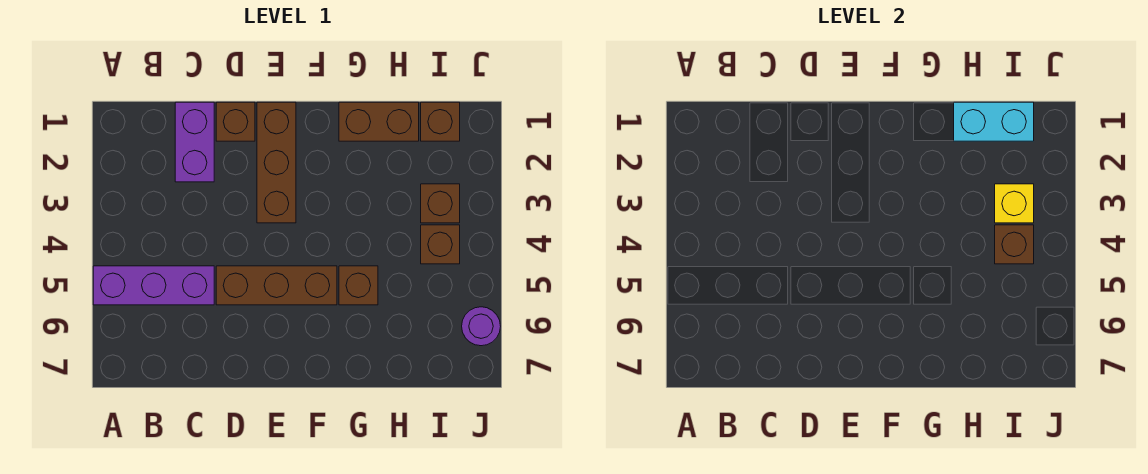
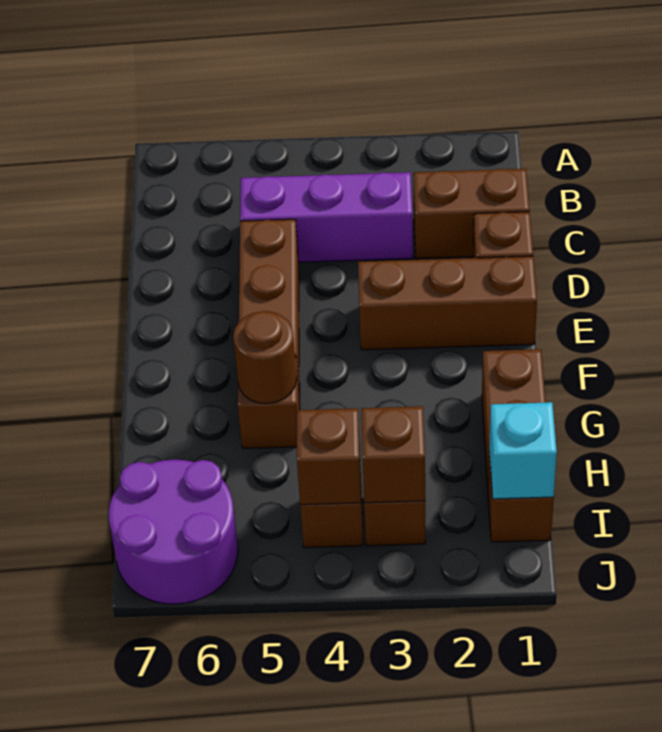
purple brick A5:C5 level 1 -> purple brick C3:C5 level 1
purple brick C1:C2 level 1 -> brown brick C1:C2 level 1
none -> brown round brick G5 level 2
cyan brick H1:I1 level 2 -> cyan brick I1 level 2
yellow brick I3 level 2 -> brown brick I3 level 2
purple round brick J6 level 1 -> purple round brick I6:J7 level 1

